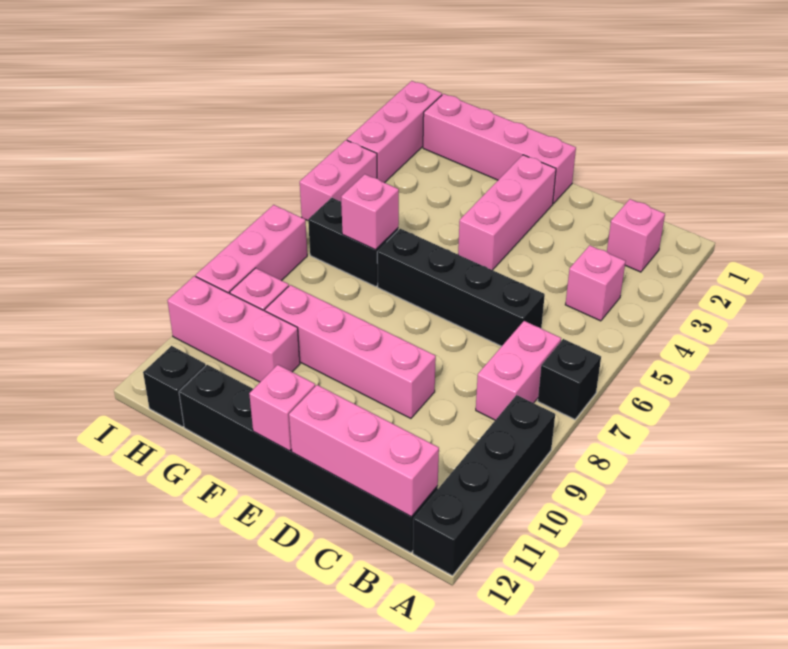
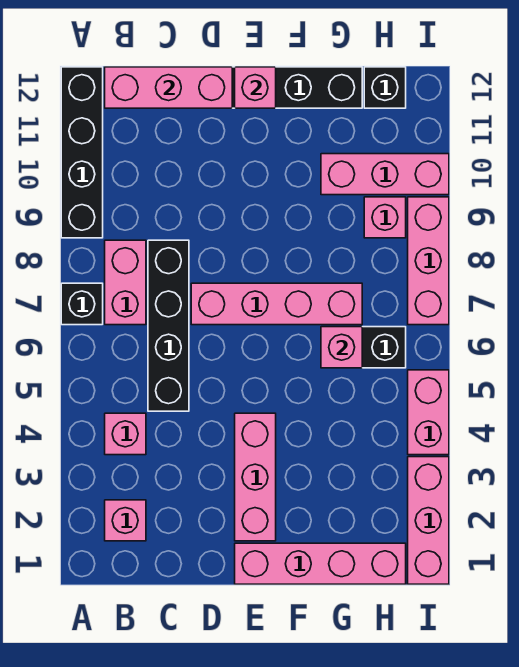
black brick C6:F6 level 1 -> black brick C5:C8 level 1
pink brick D9:G9 level 1 -> pink brick D7:G7 level 1

